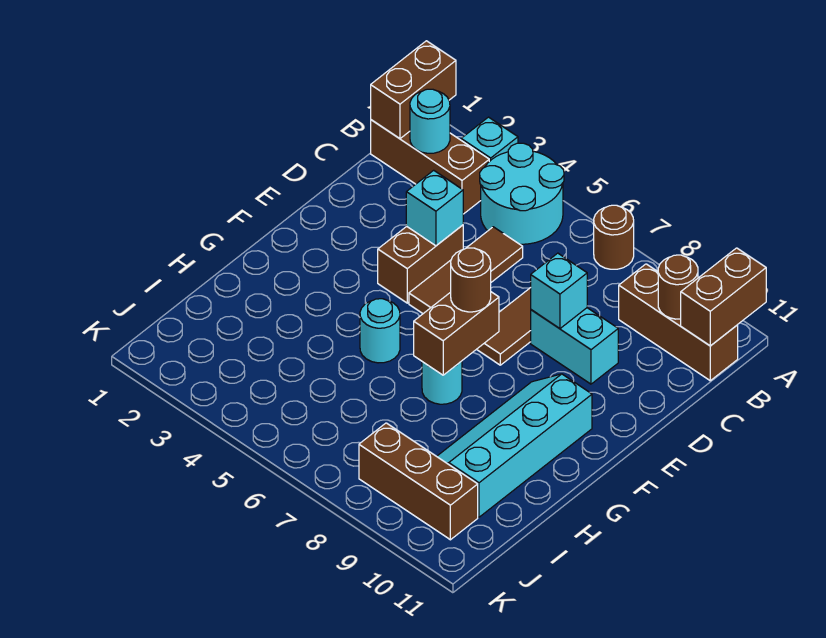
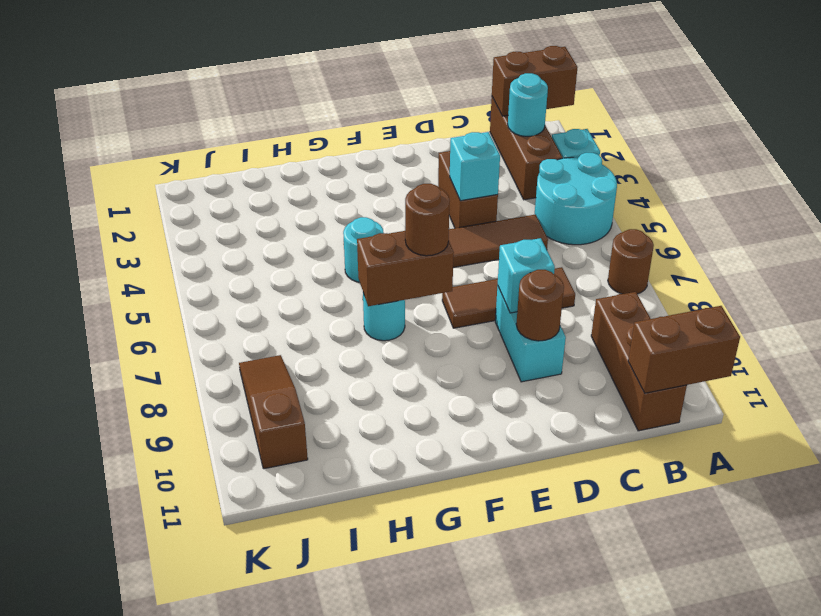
brown round brick B10 level 2 -> brown round brick D9 level 2
brown brick D4:E4 level 1 -> brown brick D3:D4 level 1
cyan slope F9:I10 level 1 top 10 -> none
brown brick J8:J10 level 1 -> brown slope J8:J10 level 1 top 10

